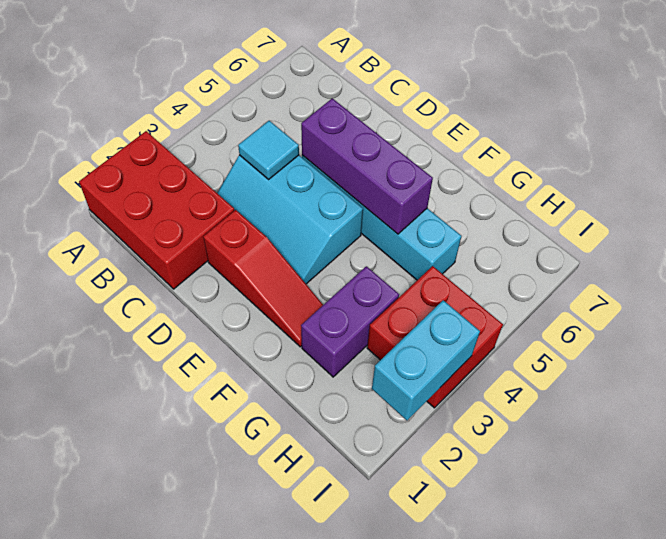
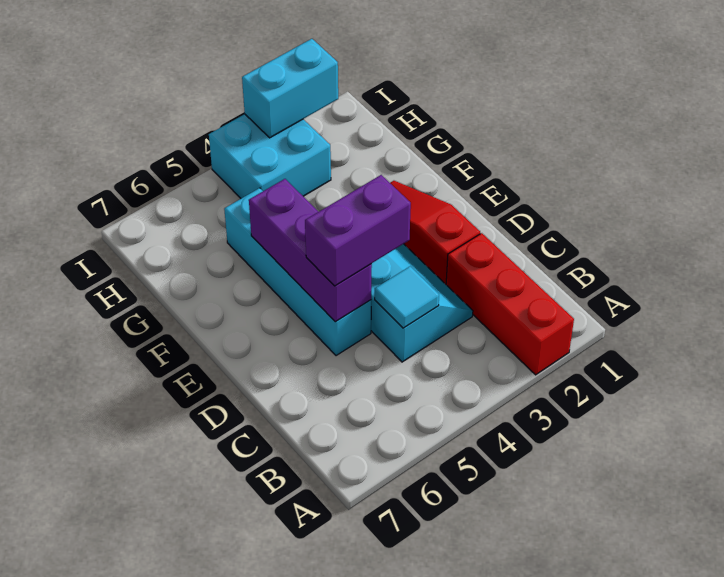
red brick A1:C2 level 1 -> red brick A2:C2 level 1
purple brick G2:G3 level 1 -> purple brick D4:D5 level 3
red brick H3:I4 level 1 -> cyan brick H3:I4 level 1

